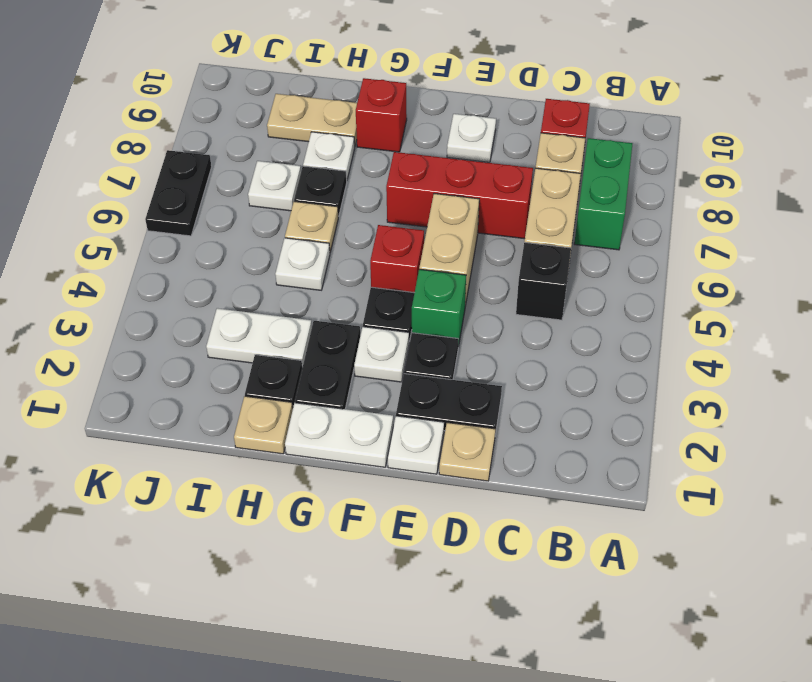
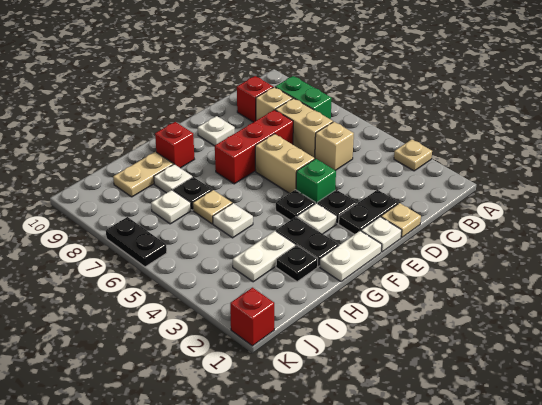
black brick C5 level 1 -> tan brick C5 level 1
red brick F5 level 1 -> red brick K1 level 1
tan plate H1 level 1 -> tan plate A3 level 1

